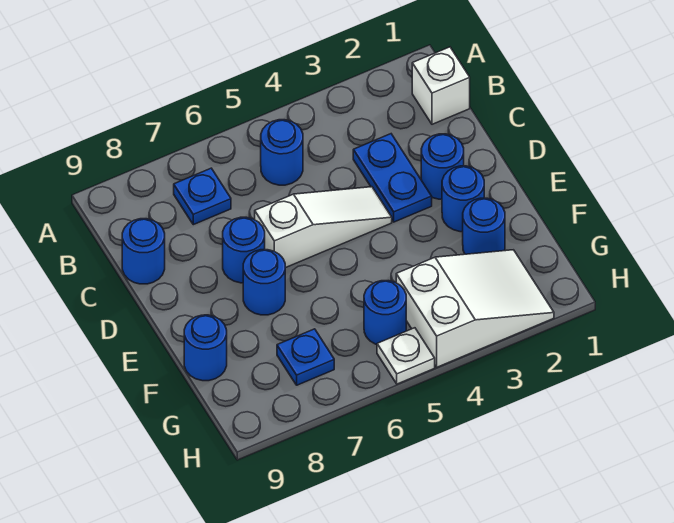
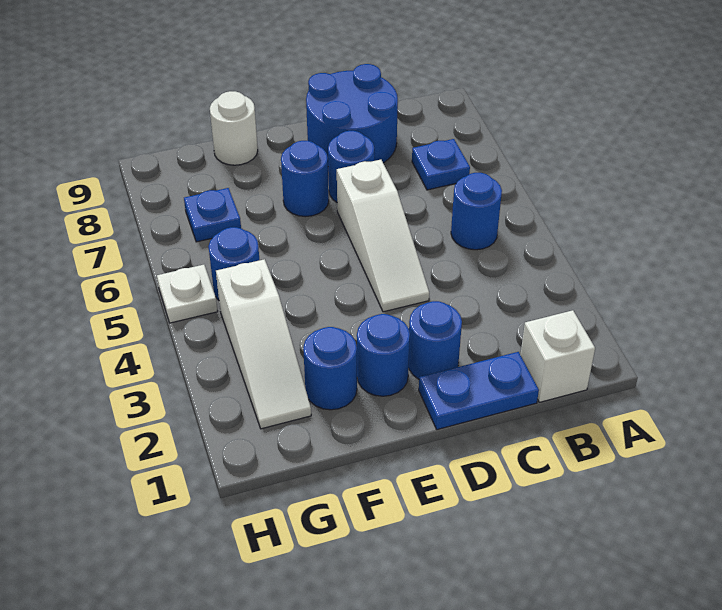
blue plate C3:D3 level 1 -> blue plate C1:D1 level 1
blue round brick C9 level 1 -> blue round brick C8:D9 level 1
blue round brick F9 level 1 -> white round brick F9 level 1
white slope G2:H4 level 1 top 4 -> white slope G2:G4 level 1 top 4

